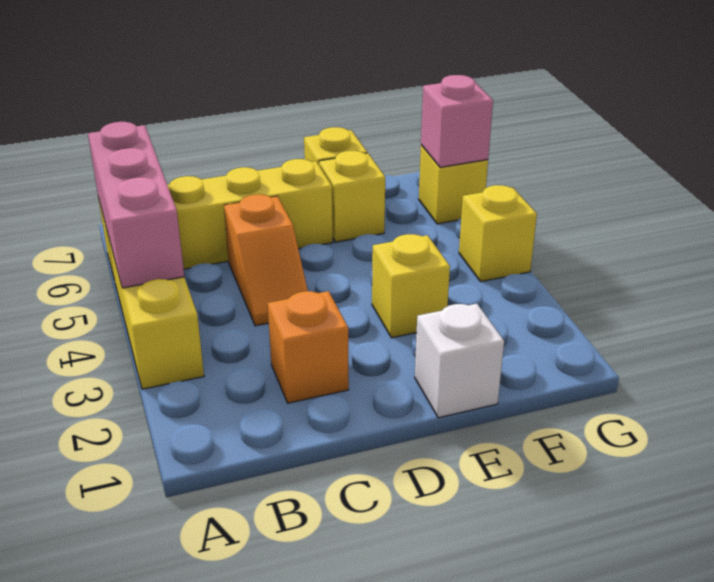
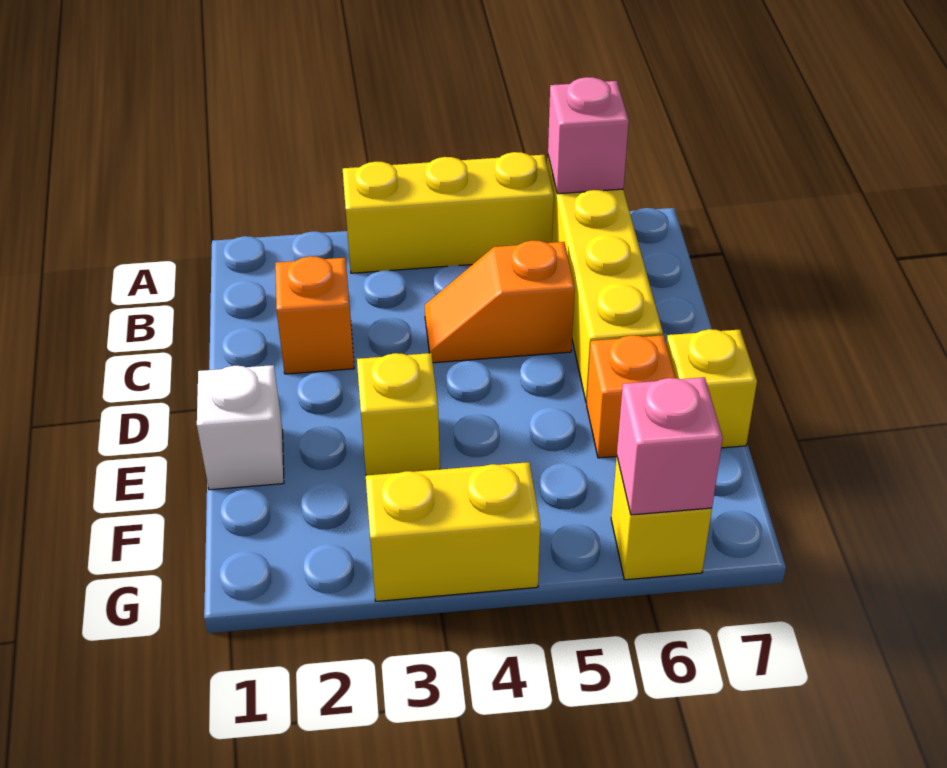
pink brick A4:A6 level 2 -> pink brick A6 level 2
yellow brick E6 level 1 -> orange brick E6 level 1
yellow brick G4 level 1 -> yellow brick G3:G4 level 1

